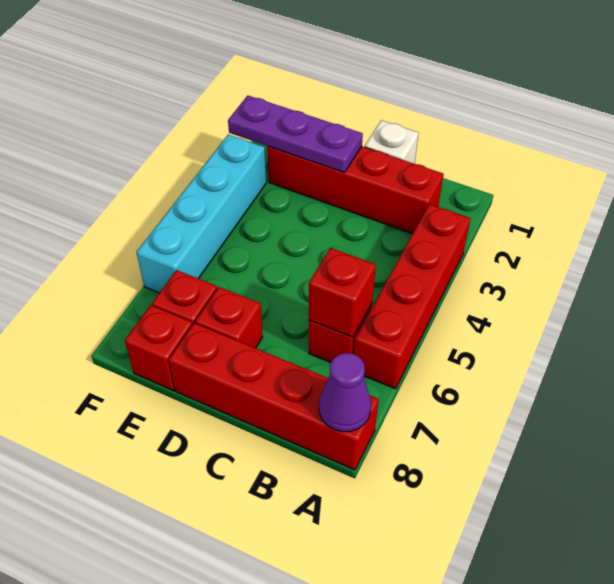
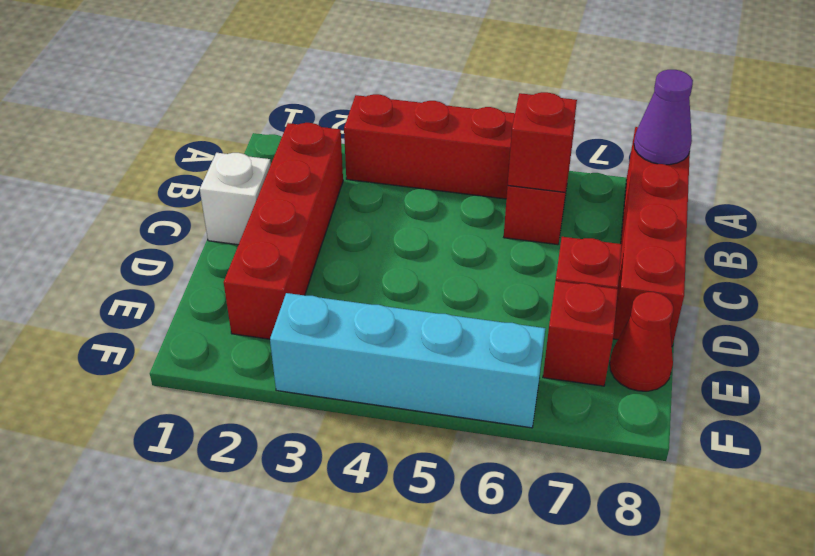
purple plate D2:F2 level 2 -> none
red brick E8 level 1 -> red cone E8 level 1

